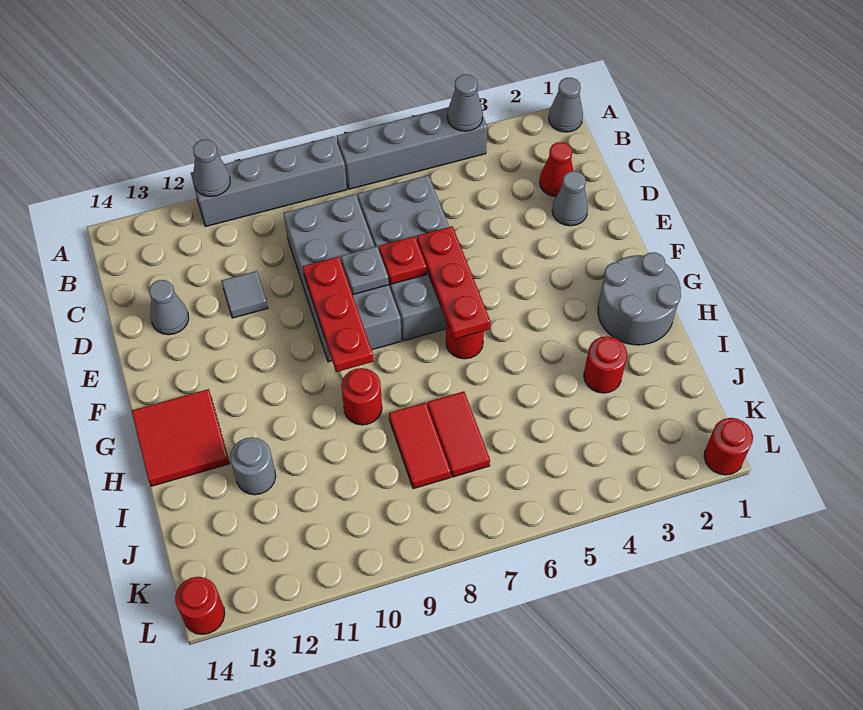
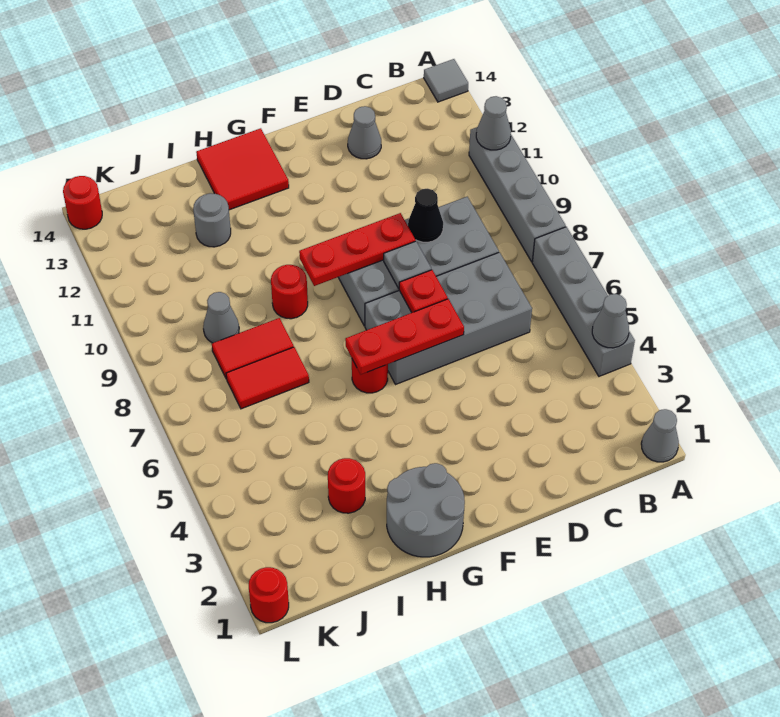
red cone C2 level 1 -> none
grey cone D2 level 1 -> grey cone J9 level 1
none -> black cone D9 level 2
grey tile D11 level 1 -> grey tile A14 level 1

